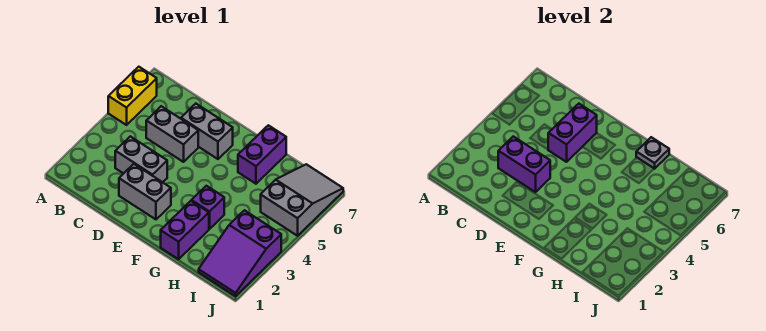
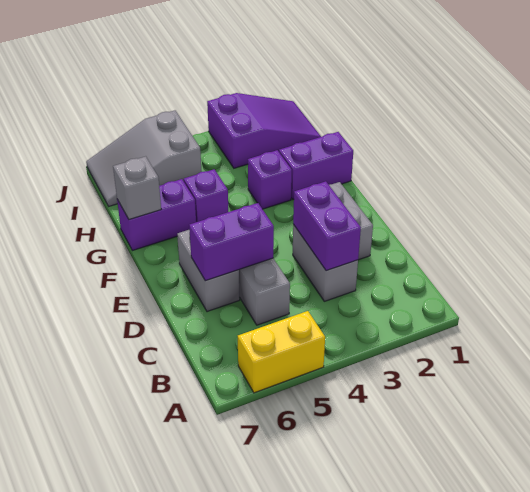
none -> purple brick G5 level 1
grey plate G7 level 2 -> grey brick G7 level 2

